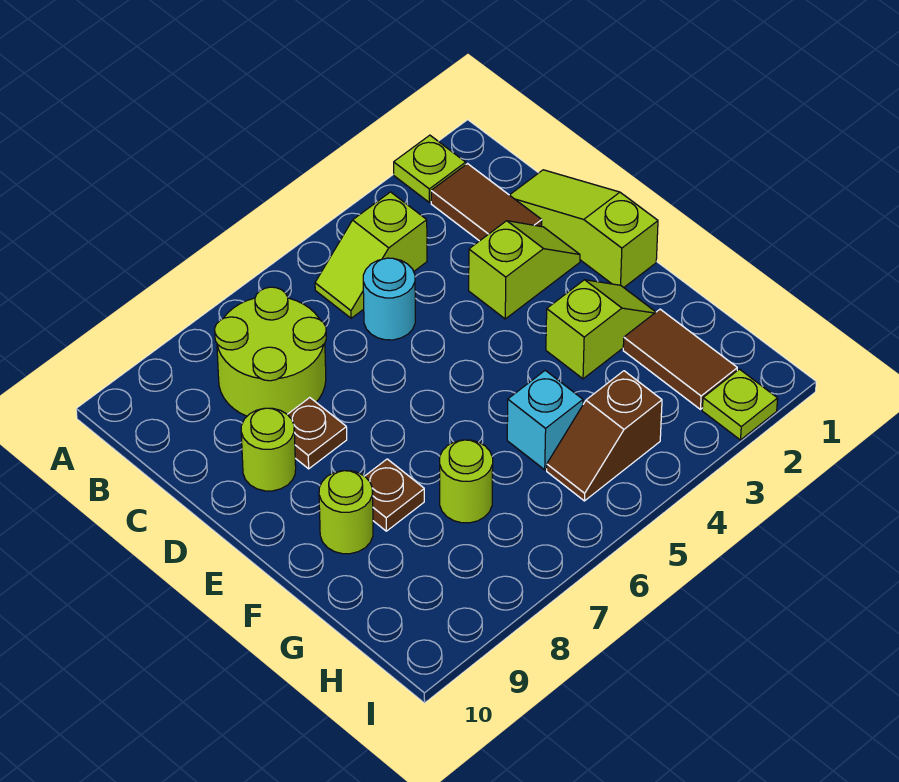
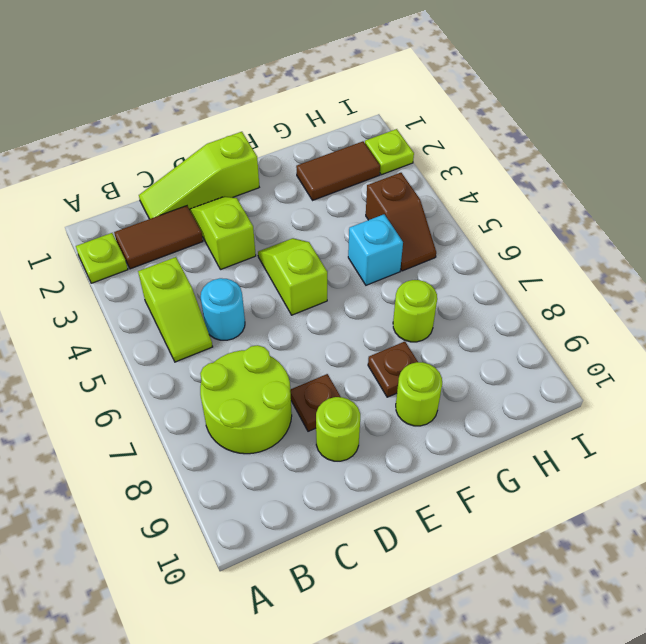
lime slope F2:F3 level 1 top 3 -> lime slope E4:E5 level 1 top 5

